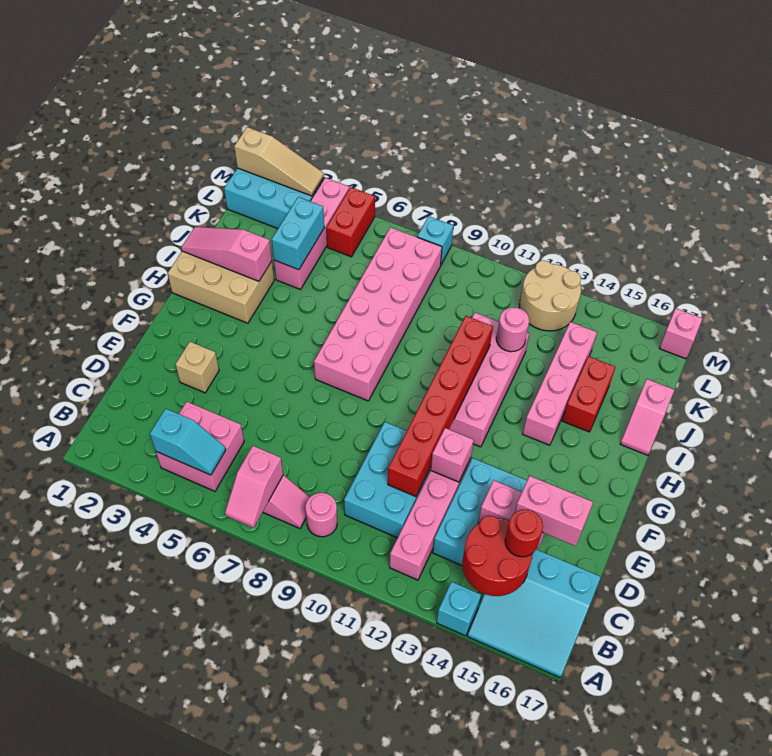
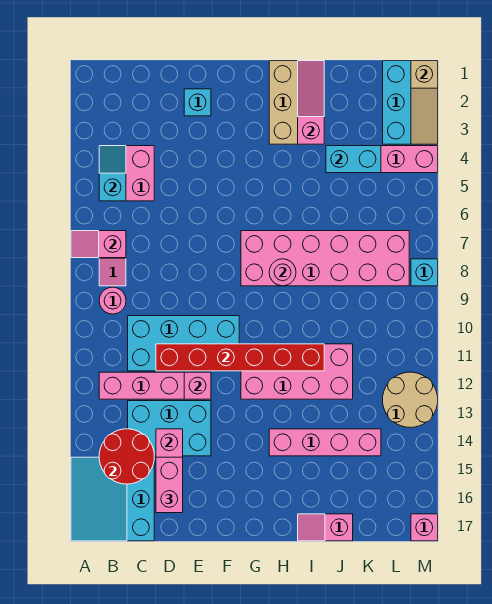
cyan brick A14 level 1 -> cyan brick E2 level 1
cyan slope B4:B5 level 2 top 4 -> cyan slope B4:B5 level 2 top 5
cyan brick C10:E11 level 1 -> cyan brick C10:F11 level 1
red round brick C15 level 3 -> none
tan brick E3 level 1 -> none
red brick I15:J15 level 1 -> none
pink round brick J12 level 2 -> pink round brick H8 level 2
red brick L5:M5 level 1 -> none

